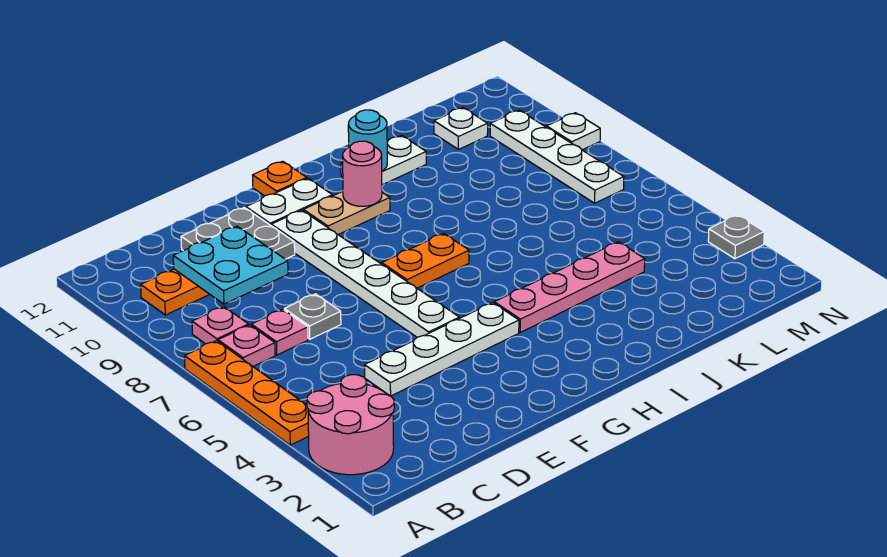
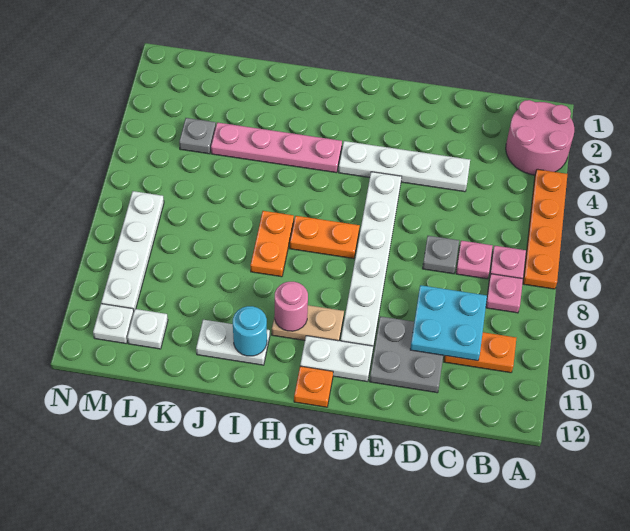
none -> orange plate I7:I8 level 1
grey plate N3 level 1 -> grey plate L4 level 1
white plate N9 level 1 -> white plate M11 level 1

